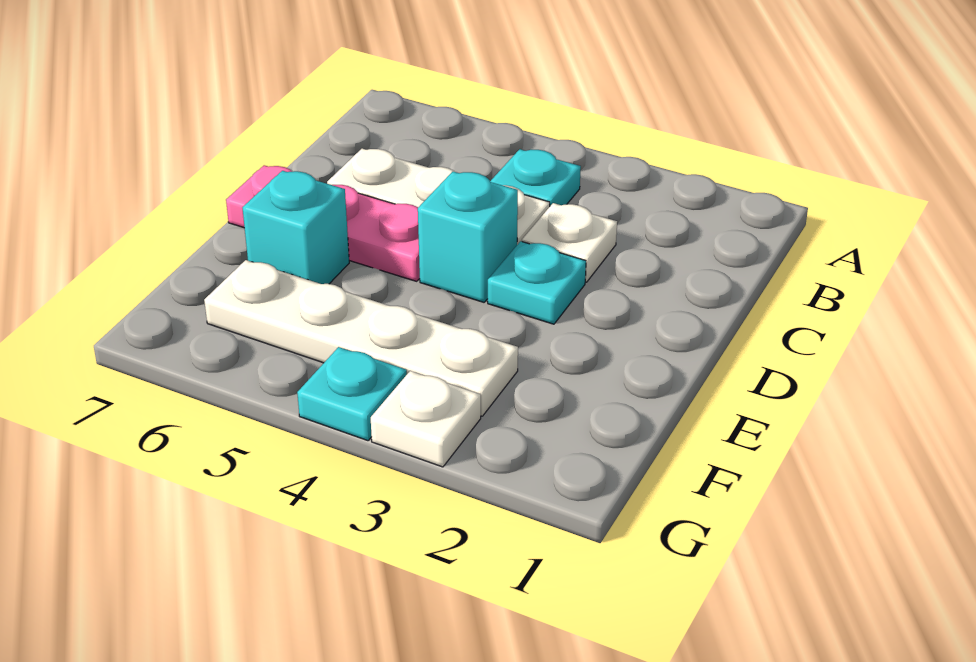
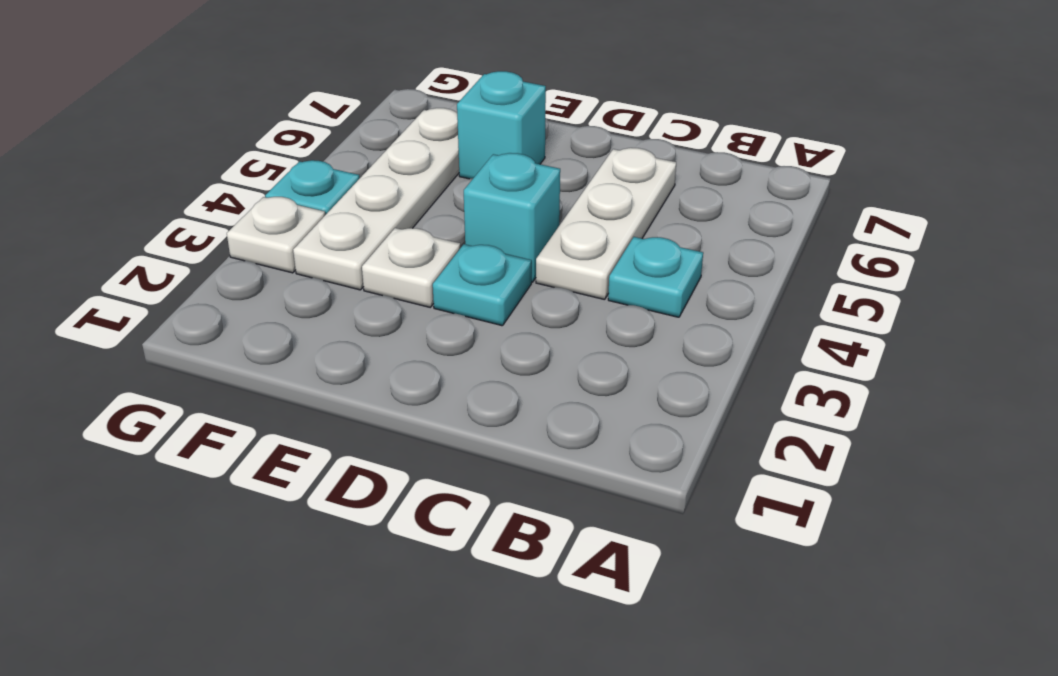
white plate C3 level 1 -> white plate E3 level 1
pink plate D5:D7 level 1 -> none

